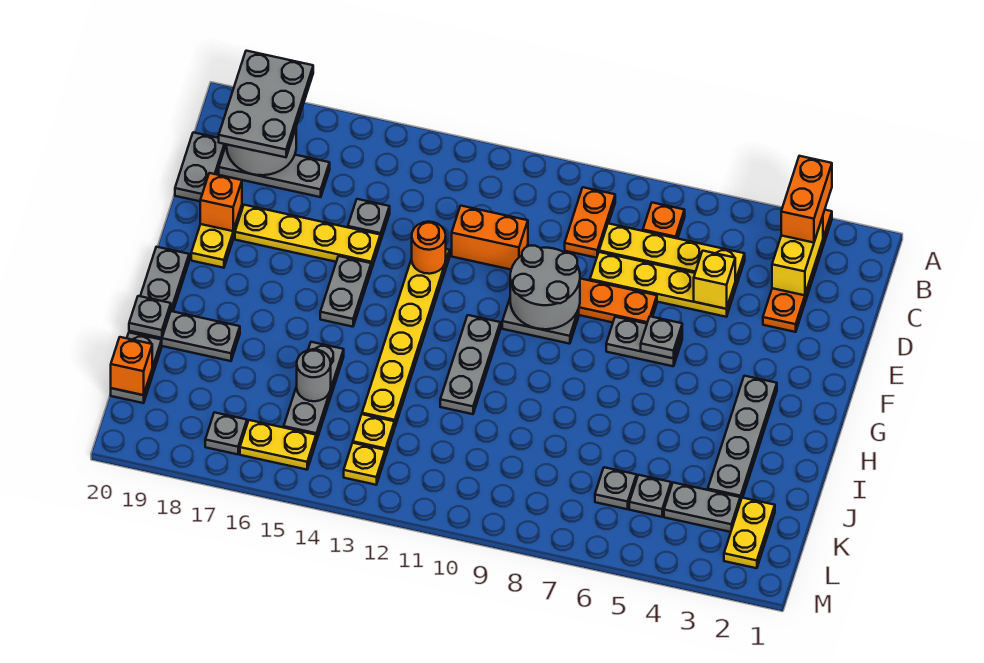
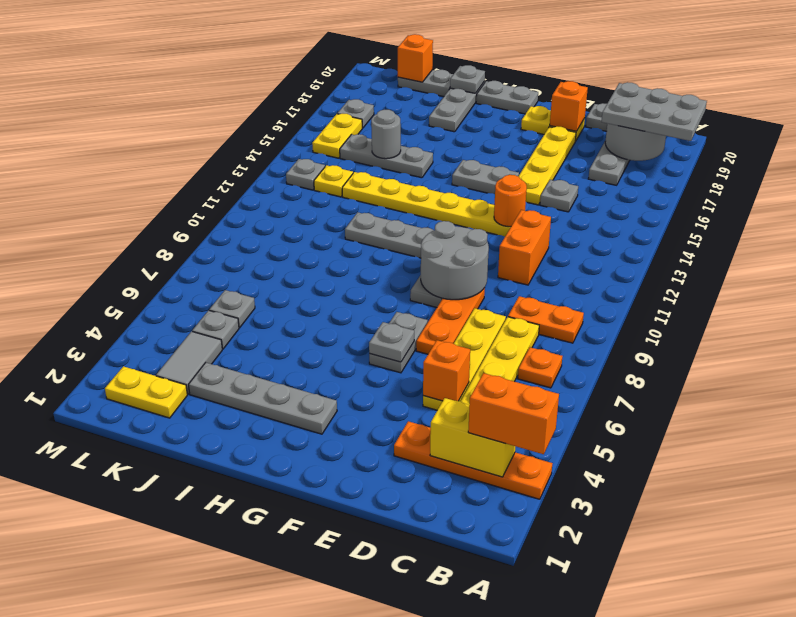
yellow brick D5 level 2 -> orange brick D5 level 2
grey plate K3:K4 level 1 -> grey tile K3:K4 level 1
yellow plate L13 level 1 -> grey plate L13 level 1

